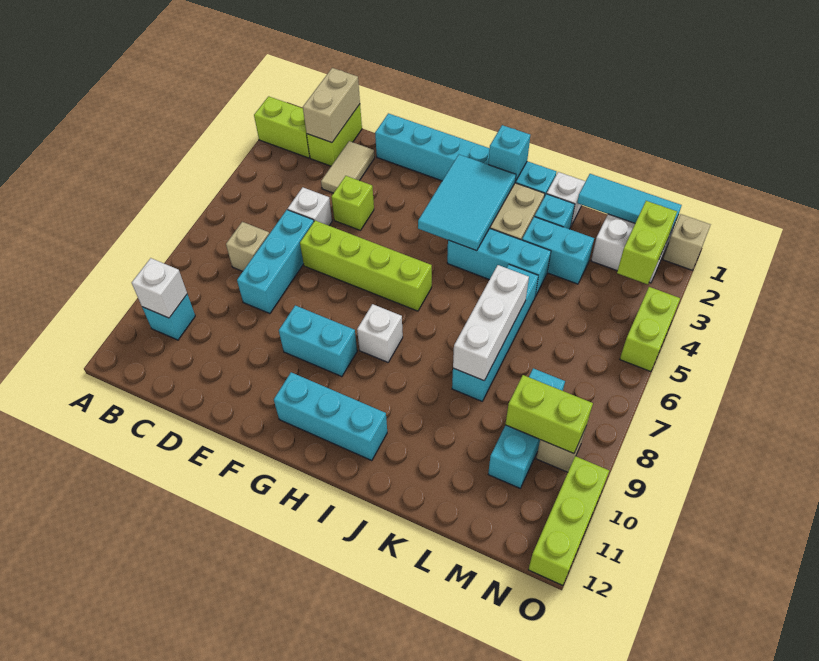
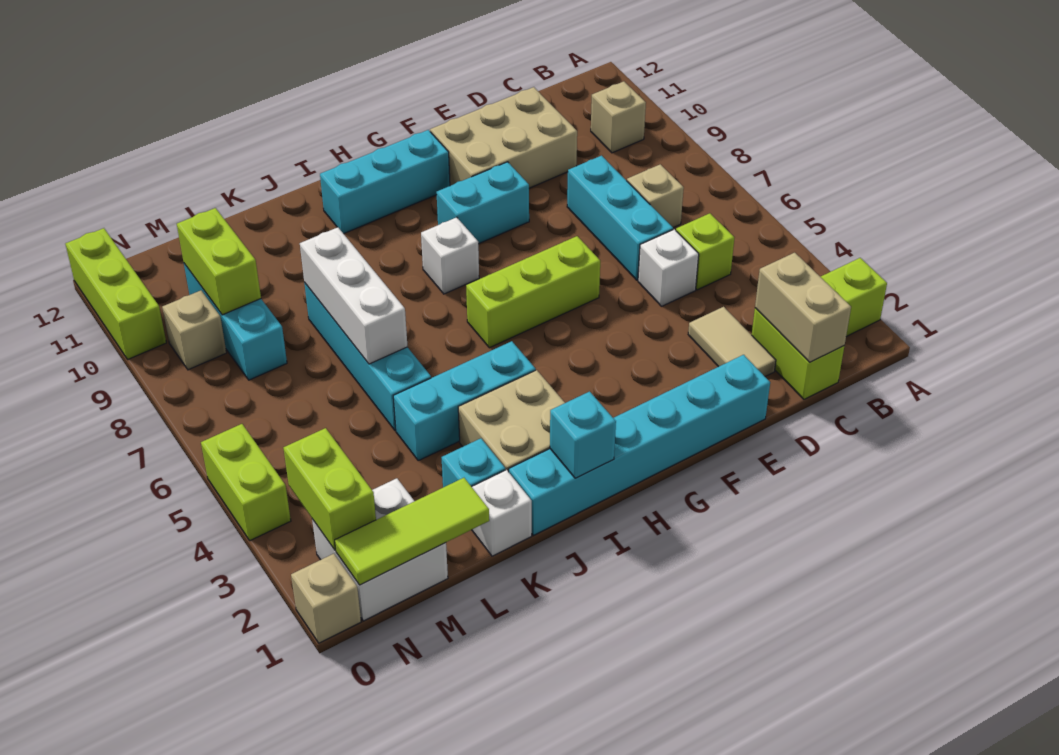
cyan brick B10 level 1 -> tan brick B10 level 1
white brick B10 level 2 -> none
none -> tan brick D10:F11 level 1
lime brick E4 level 1 -> lime brick C5 level 1
lime brick E6:H6 level 1 -> lime brick F6:H6 level 1
cyan tile H2:I4 level 2 -> none
cyan brick K3:L3 level 1 -> none
cyan tile L1:N1 level 2 -> lime tile L1:N1 level 2
lime brick M9:N9 level 2 -> lime brick M9:M10 level 2

